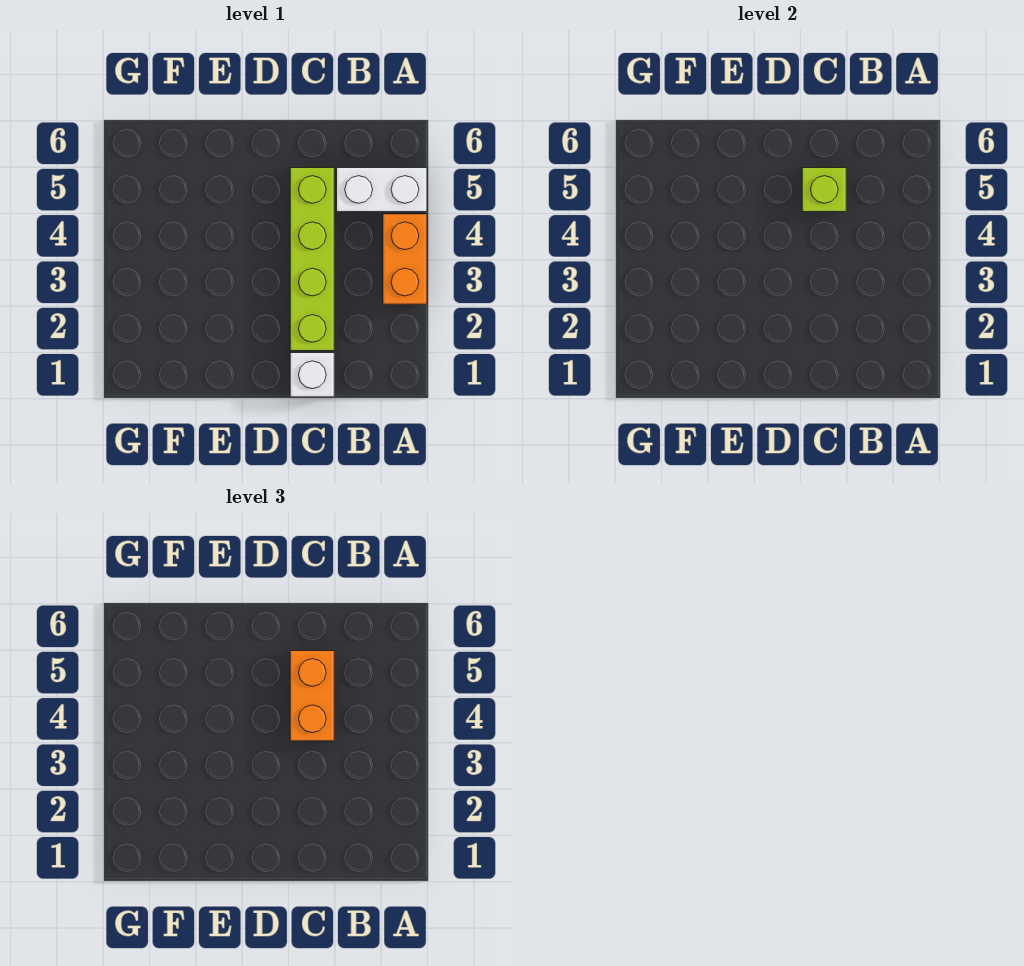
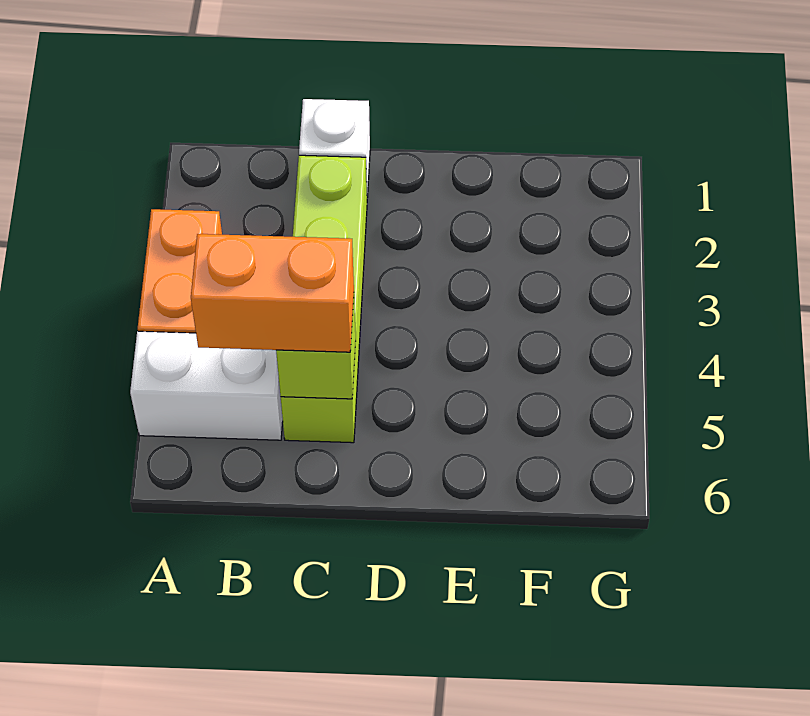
orange brick C4:C5 level 3 -> orange brick B5:C5 level 3

